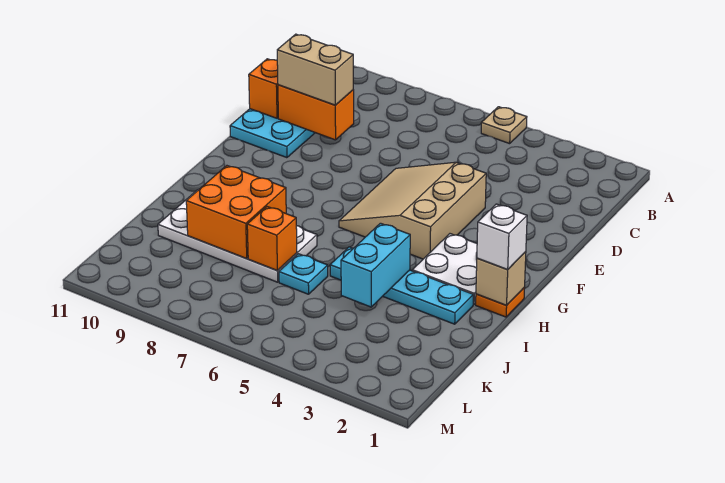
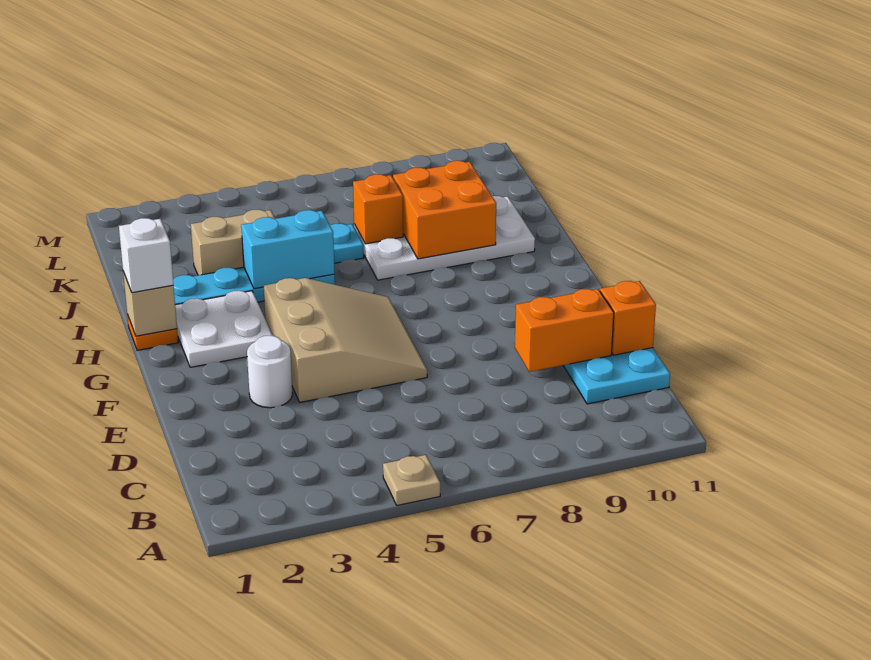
tan brick D9:D10 level 3 -> tan brick J3:J4 level 1
none -> white round brick E3 level 1
cyan brick I4:J4 level 2 -> cyan brick I4:I5 level 2

